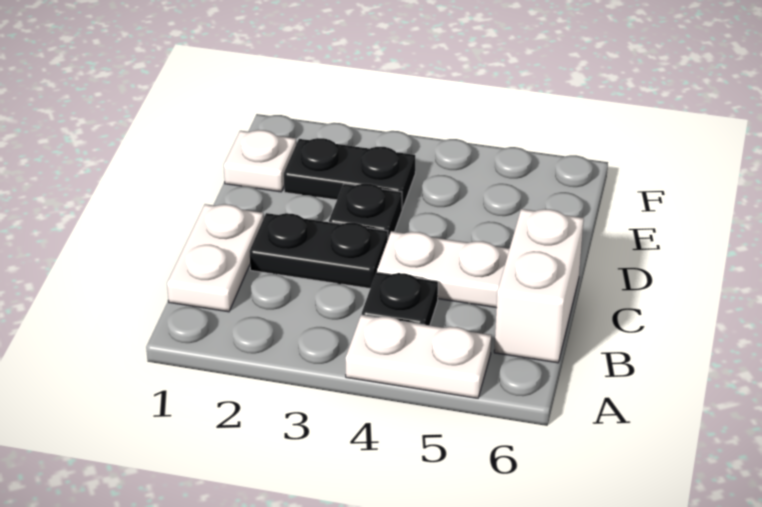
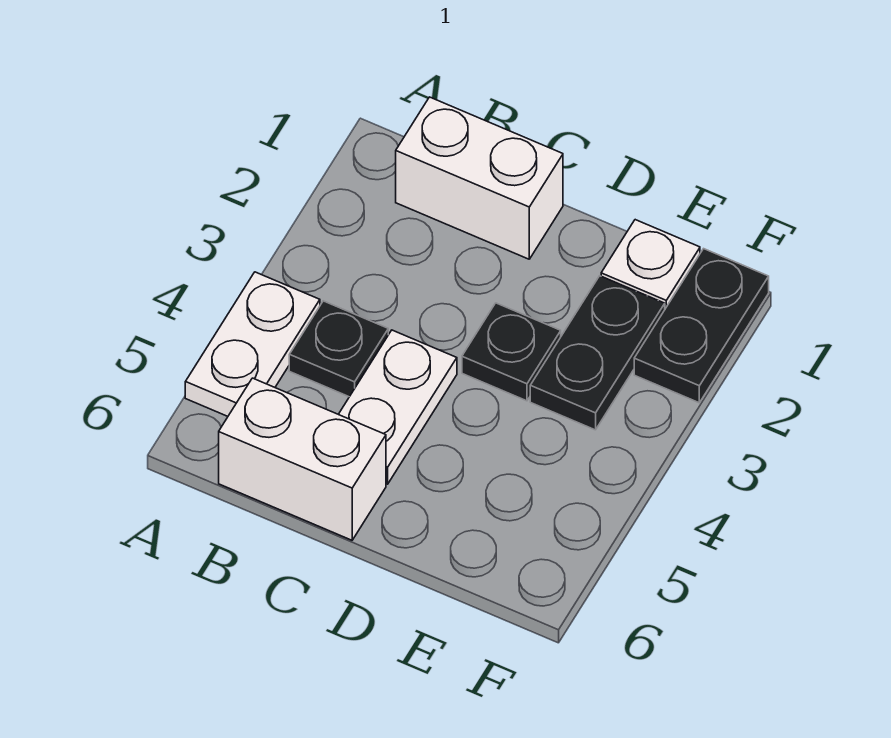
white plate B1:C1 level 1 -> white brick B1:C1 level 1
black plate C2:C3 level 1 -> black plate F1:F2 level 1

